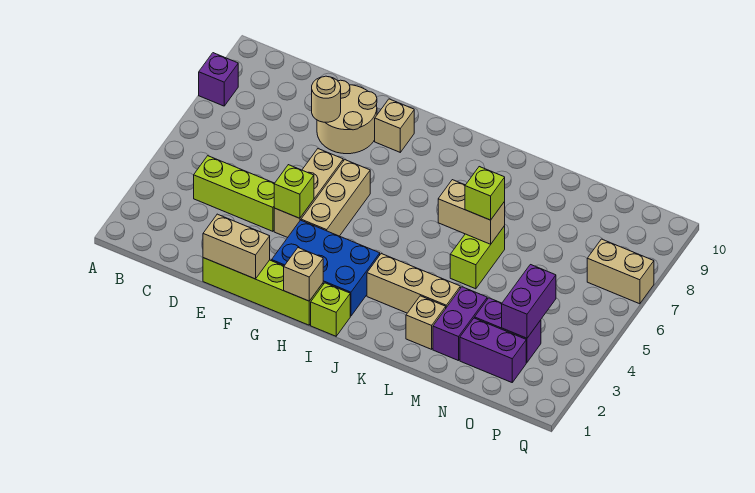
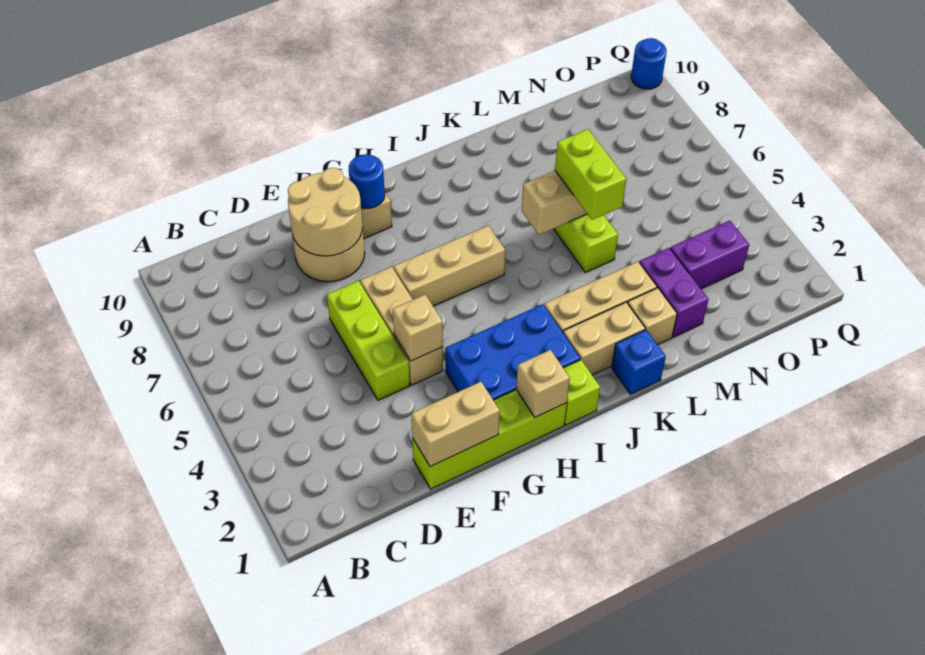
purple brick A8 level 1 -> none
lime brick C4:E4 level 1 -> lime brick E4:E6 level 1
tan round brick E8 level 2 -> tan round brick E8:F9 level 2
lime brick F4 level 2 -> tan brick F4 level 2
tan brick G4:G6 level 1 -> tan brick G6:I6 level 1
none -> blue round brick G9 level 2
none -> blue brick K1 level 1
lime brick L6 level 3 -> lime brick L5:L6 level 3
purple brick N2:O2 level 1 -> none
purple brick O3:O4 level 2 -> none
tan brick P7:Q7 level 1 -> tan brick J2:K2 level 1
none -> blue round brick Q10 level 1

